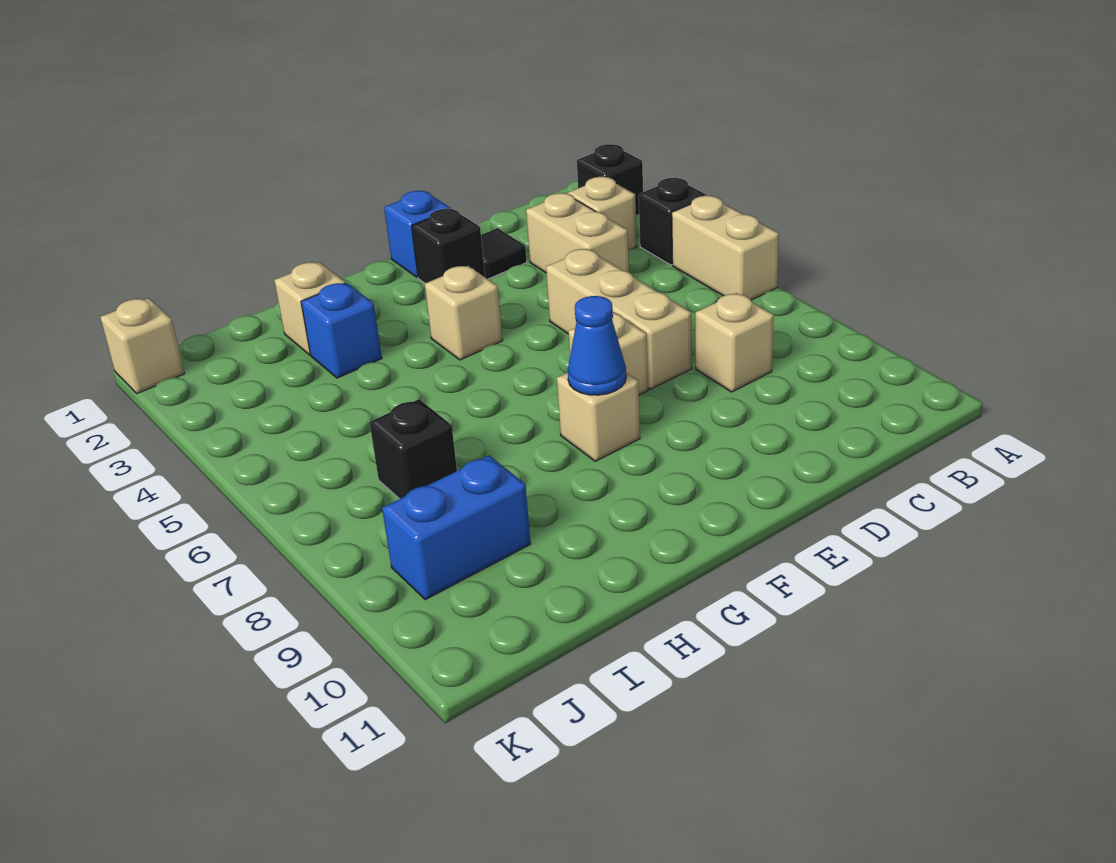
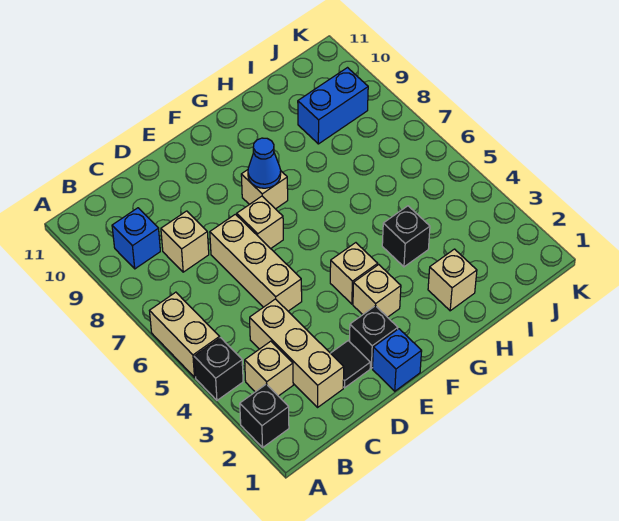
tan brick C3:C4 level 1 -> tan brick C2:C4 level 1
blue brick H3 level 1 -> blue brick B9 level 1
black brick I7 level 1 -> black brick H4 level 1
tan brick K1 level 1 -> tan brick F3 level 1

